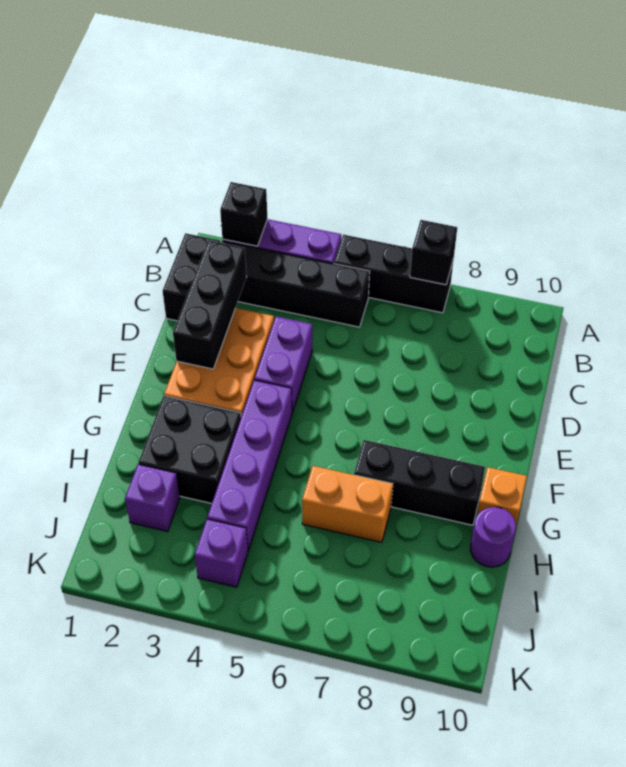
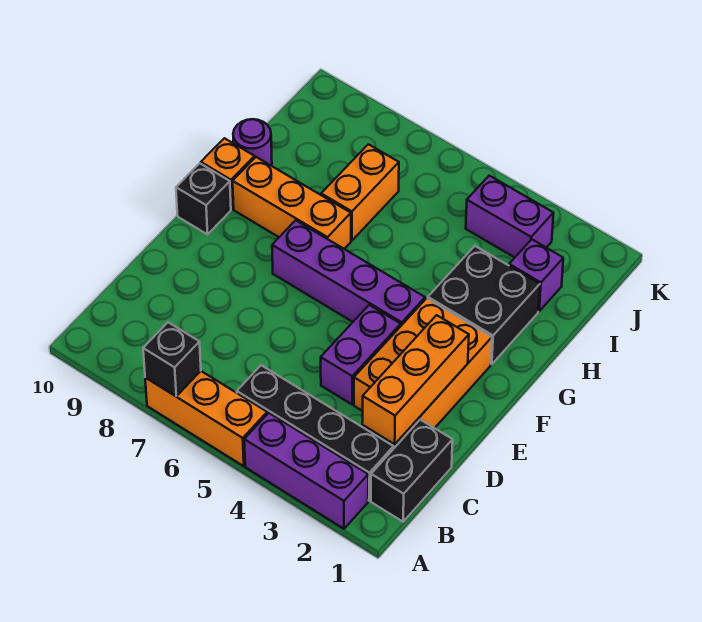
black brick A2 level 2 -> black brick F10 level 1
black brick A5:A7 level 1 -> orange brick A5:A7 level 1
black brick C2:E2 level 2 -> orange brick C2:E2 level 2
purple brick F4:I4 level 1 -> purple brick F4:F7 level 1
black brick G7:G9 level 1 -> orange brick G7:G9 level 1
orange brick H6:H7 level 1 -> orange brick H7:I7 level 1
purple brick J4 level 1 -> purple brick J3:J4 level 1

